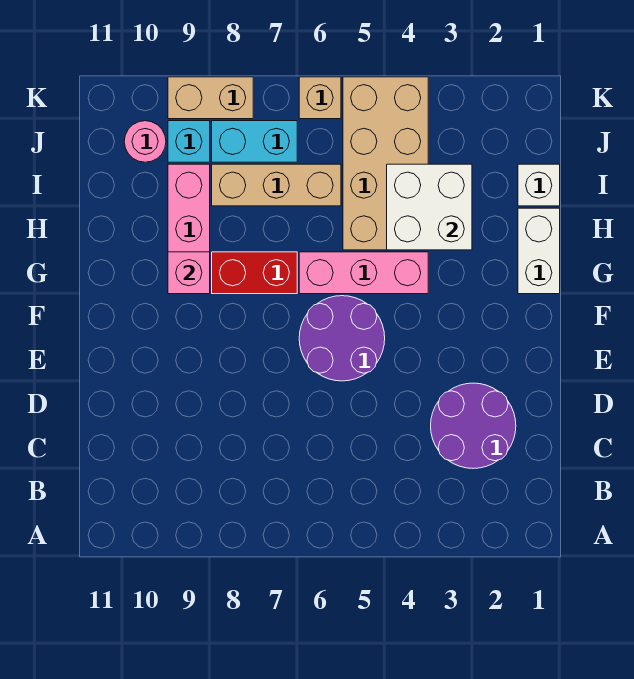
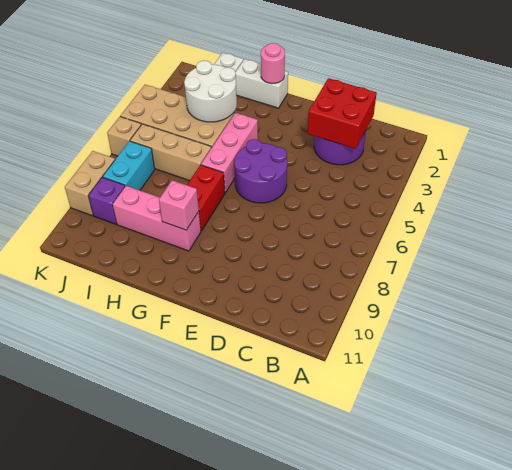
none -> red brick C2:D3 level 2
white brick H3:I4 level 2 -> white round brick H3:I4 level 2
tan brick I6:I8 level 1 -> tan brick H6:J6 level 1
cyan brick J9 level 1 -> purple brick J9 level 1
pink round brick J10 level 1 -> pink round brick G1 level 2

